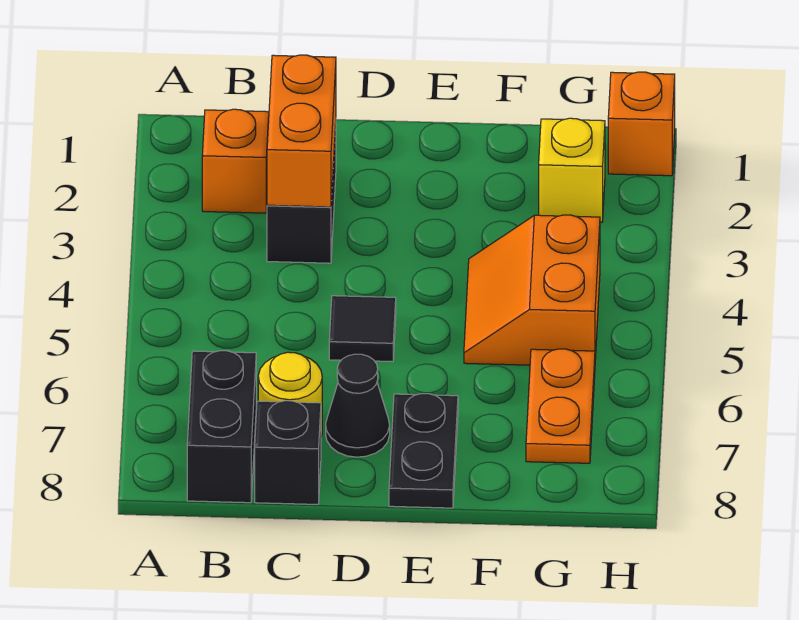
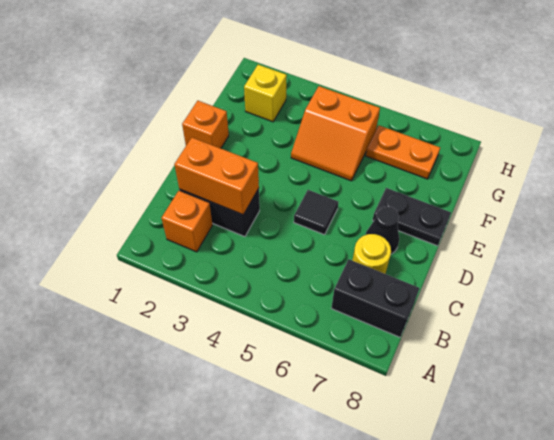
black brick C8 level 1 -> none
orange brick H1 level 1 -> orange brick E1 level 1

